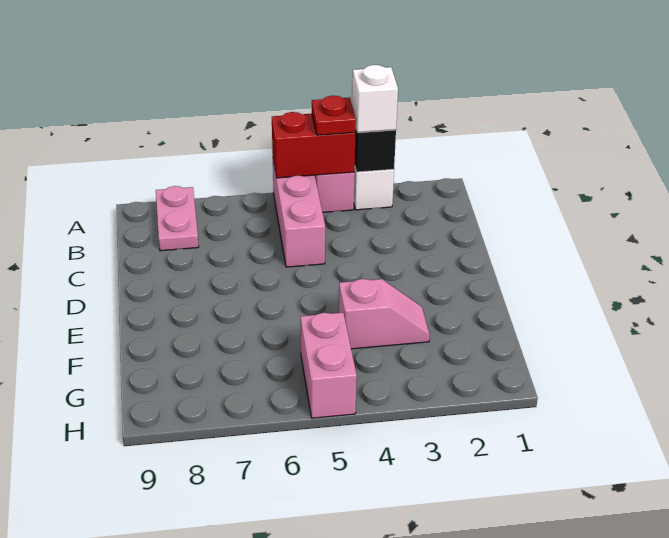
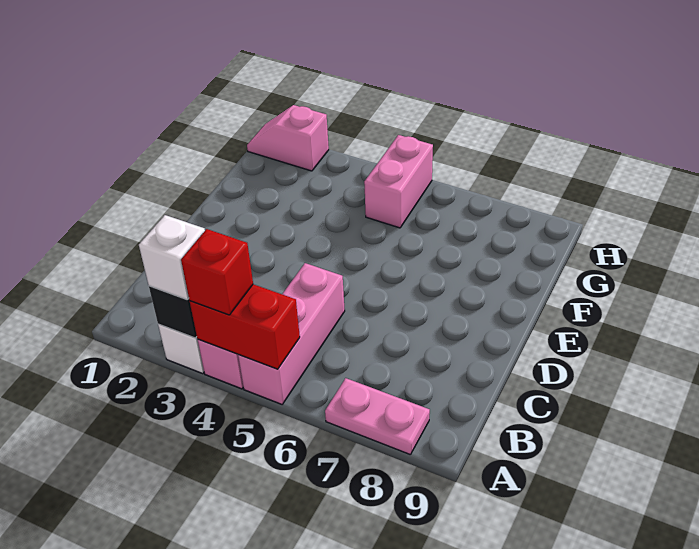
red plate A4 level 3 -> red brick A4 level 3
pink plate A8:B8 level 1 -> pink plate A7:A8 level 1
pink slope F3:F4 level 1 top 4 -> pink slope H1:H2 level 1 top 2

